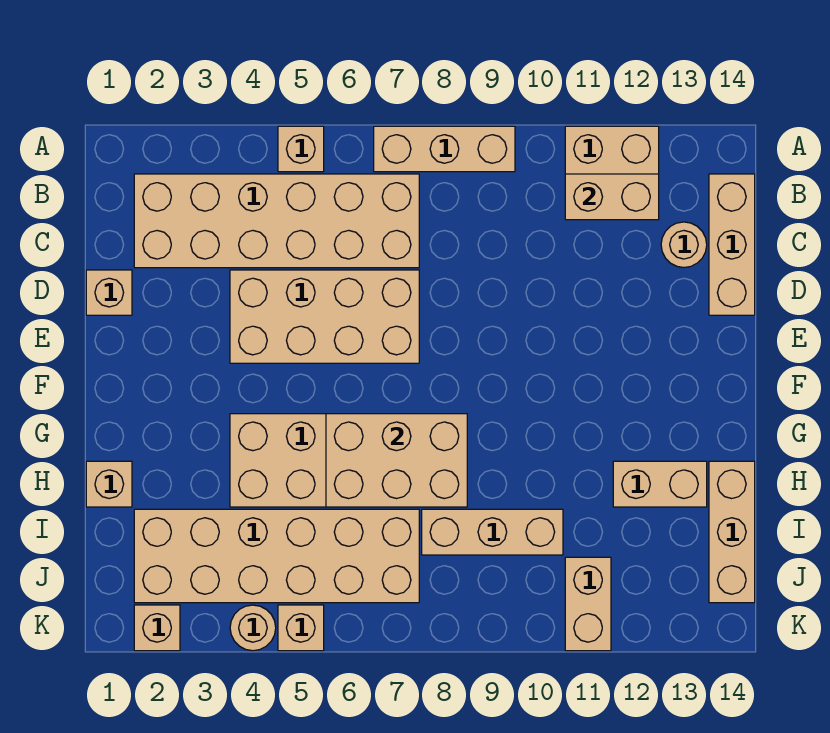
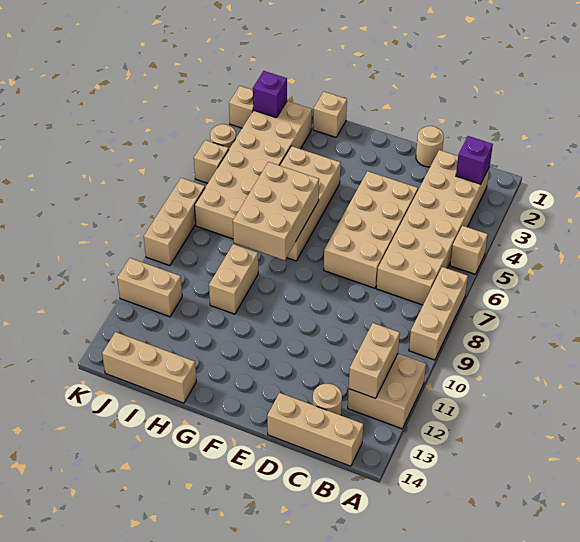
none -> purple brick B2 level 2
tan brick D1 level 1 -> tan round brick D1 level 1
tan brick H12:H13 level 1 -> tan brick H9:H10 level 1
tan brick I8:I10 level 1 -> tan brick K7:K9 level 1
none -> purple brick J2 level 2

